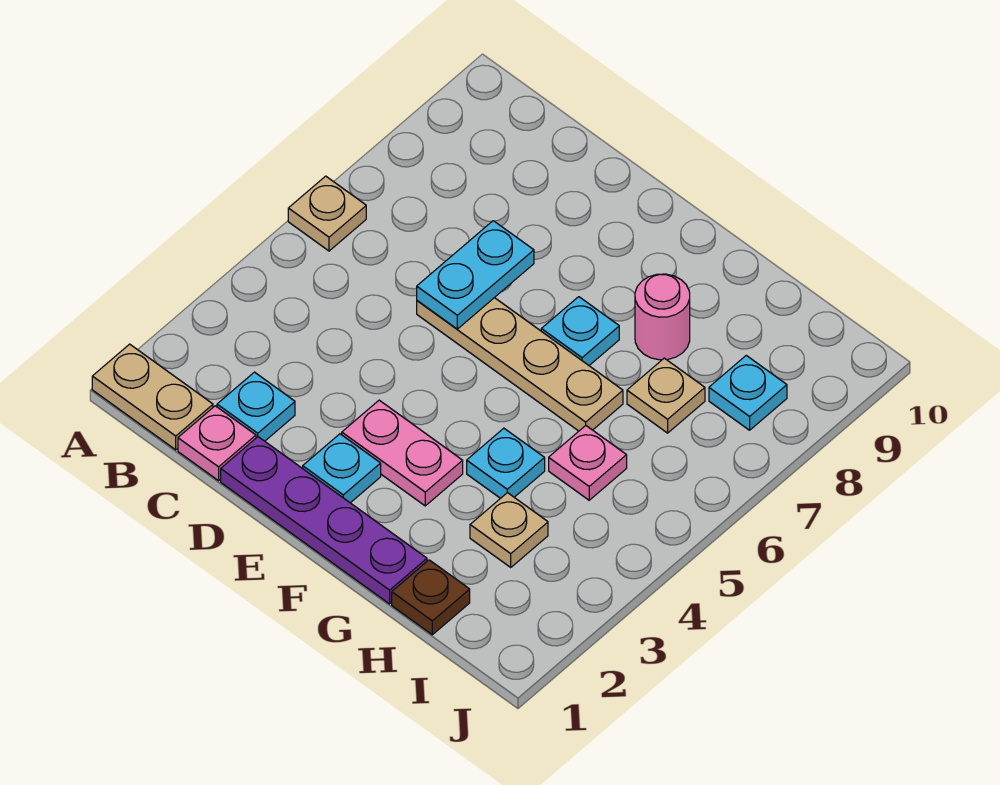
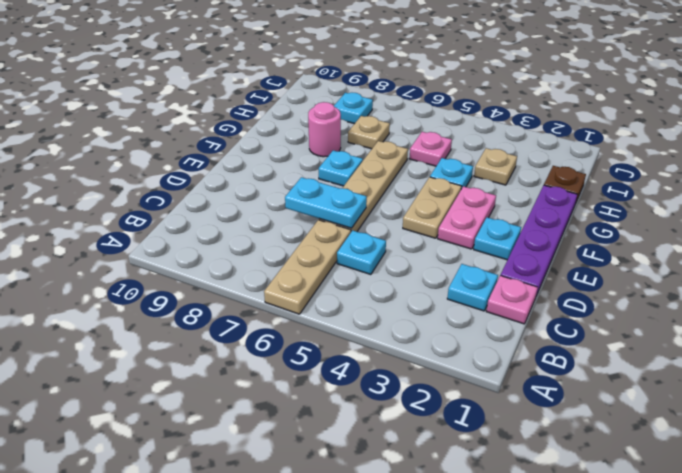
tan plate A1:B1 level 1 -> tan plate E4:F4 level 1
tan plate A6 level 1 -> tan plate A6:C6 level 1
none -> cyan plate C5 level 1

